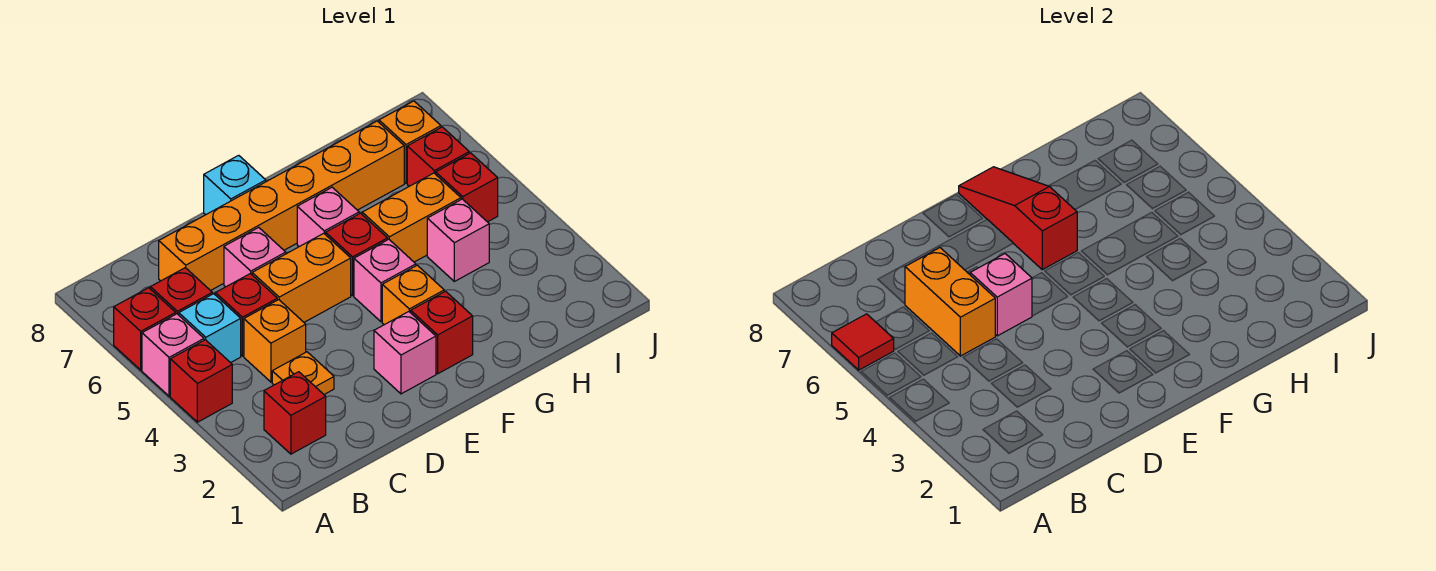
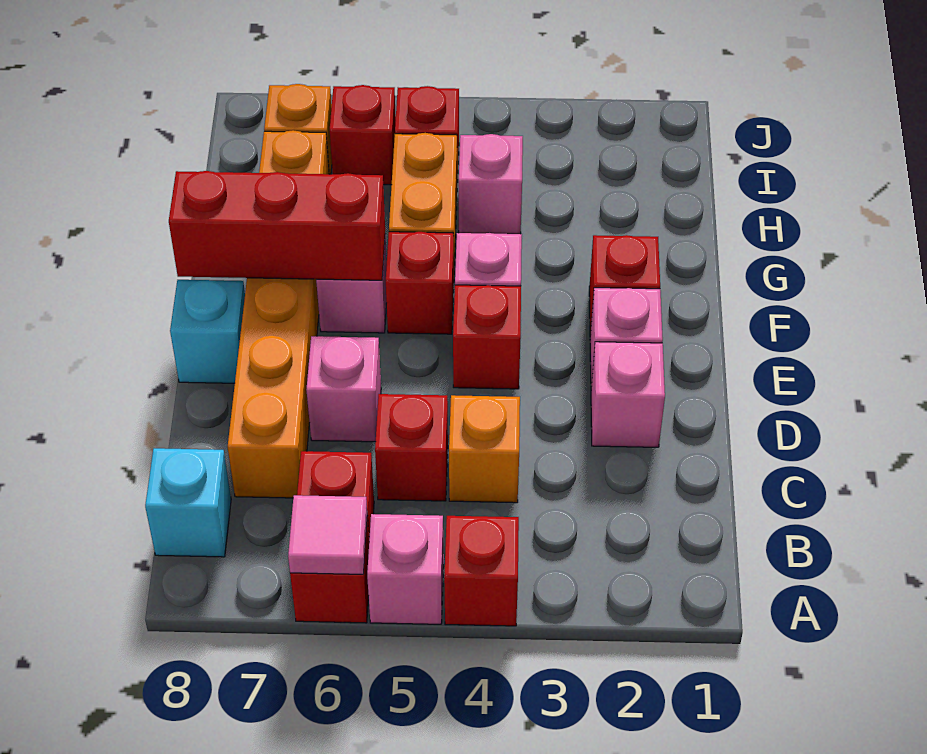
red tile A6 level 2 -> pink tile A6 level 2
red brick B2 level 1 -> red brick E4 level 1
cyan brick B5 level 1 -> cyan brick B8 level 1
orange plate C3 level 1 -> none
orange brick C5:C6 level 2 -> none
orange brick D5:E5 level 1 -> none
pink brick D5 level 2 -> pink brick D2 level 1
orange brick F3 level 1 -> none
red slope F6:F8 level 2 top 6 -> red brick F6:F8 level 2

